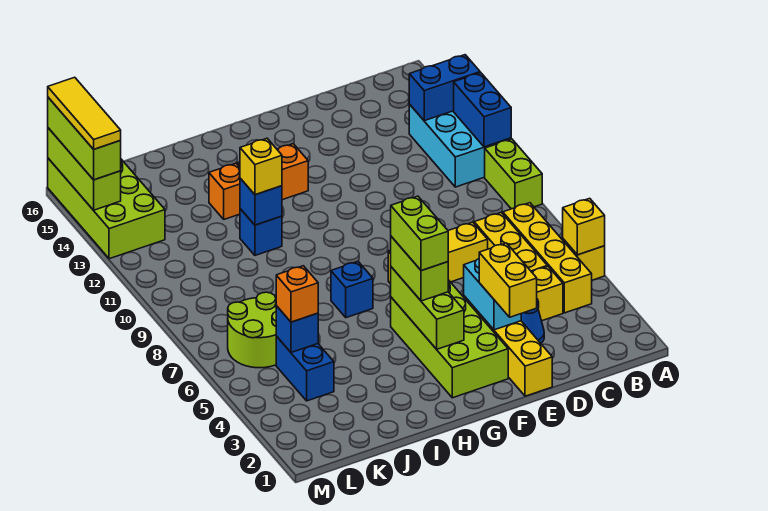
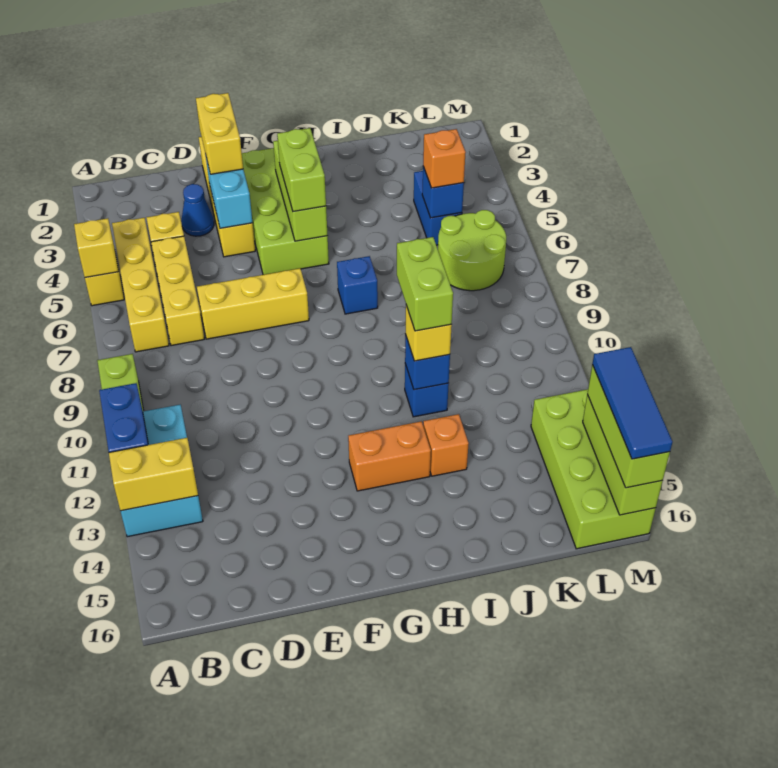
blue brick A13:B13 level 2 -> yellow brick A13:B13 level 2
lime brick G4:G5 level 4 -> lime brick I10:I11 level 4
yellow tile M14:M16 level 4 -> blue tile M14:M16 level 4

